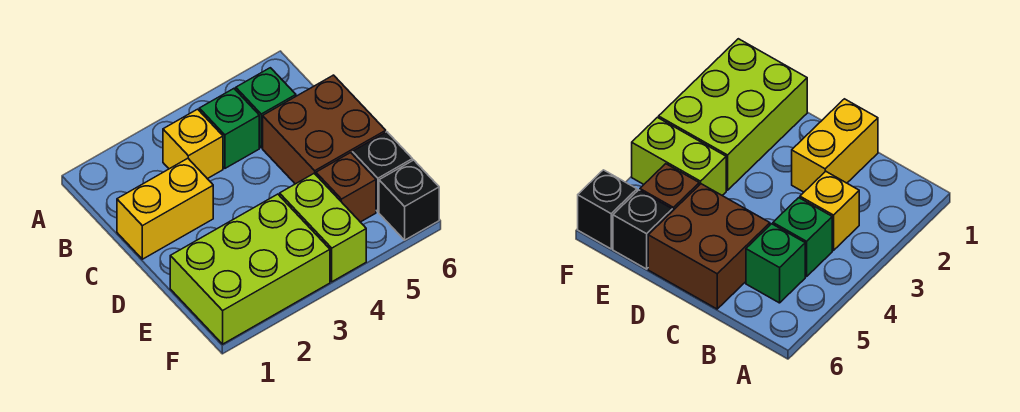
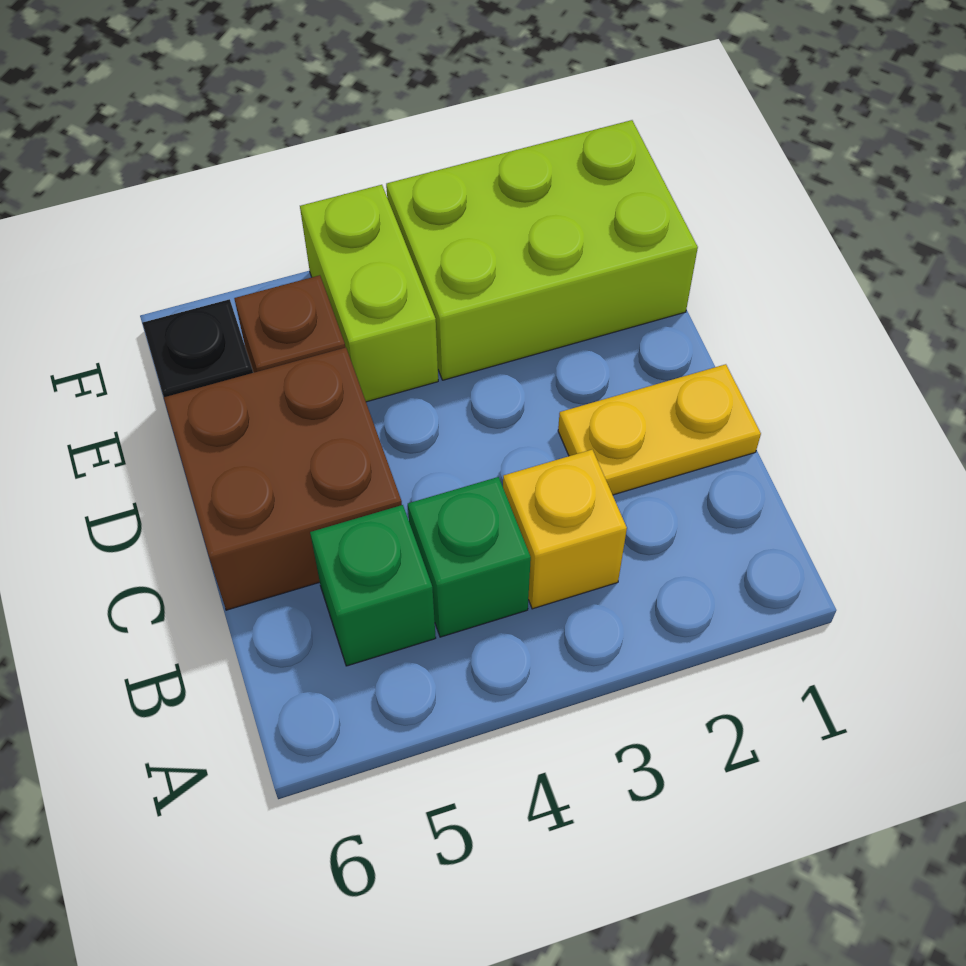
yellow brick C1:C2 level 1 -> yellow plate C1:C2 level 1
black brick F6 level 1 -> none

